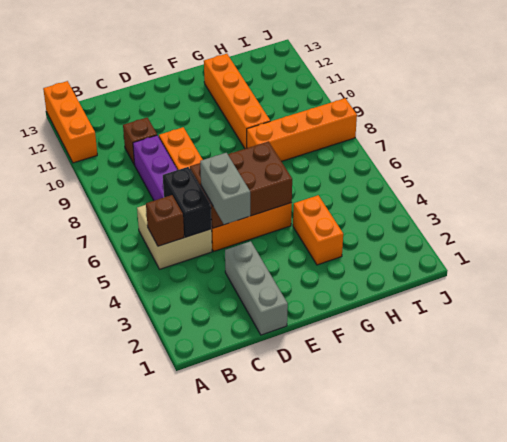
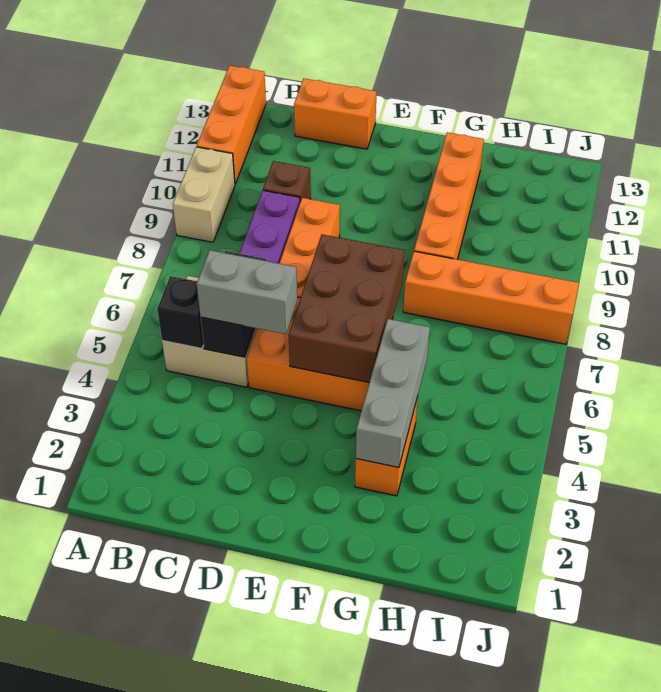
none -> tan brick A9:A10 level 1
brown brick B5 level 2 -> black brick B5 level 2
none -> orange brick C13:D13 level 1
grey brick D1:D3 level 1 -> grey brick G3:G5 level 2
grey brick D4:D5 level 3 -> grey brick C5:D5 level 3
brown brick D5:F6 level 2 -> brown brick E5:F7 level 2

